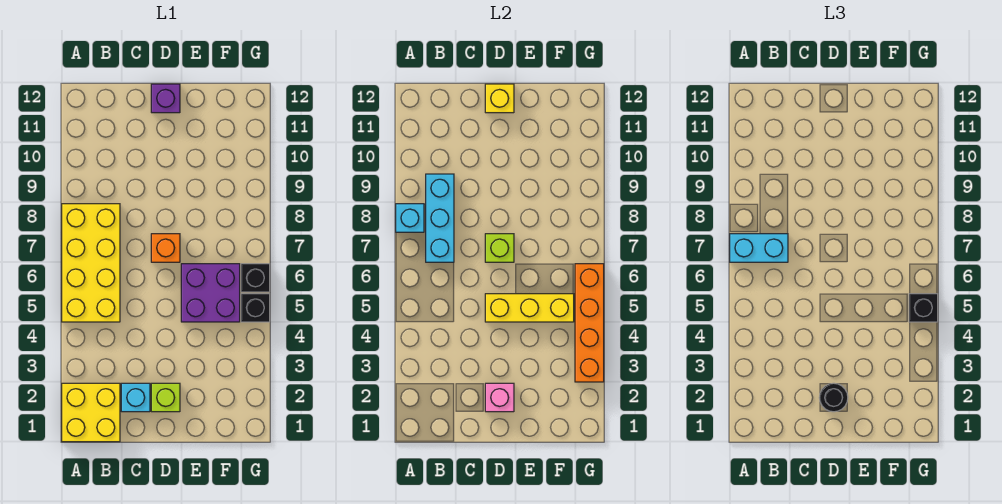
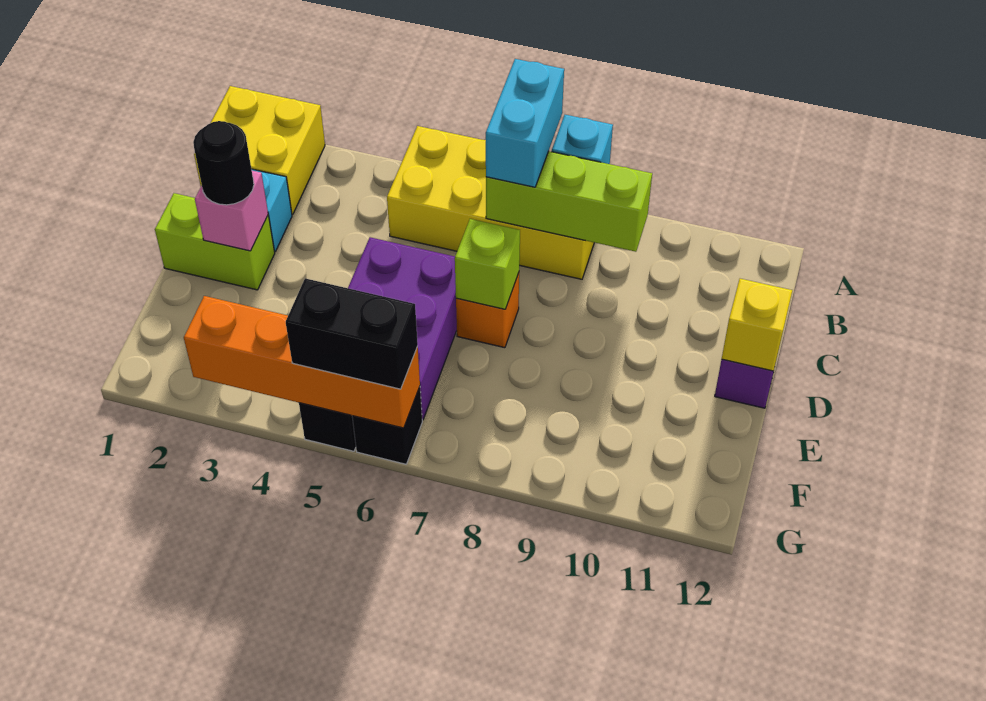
cyan brick B7:B9 level 2 -> lime brick B7:B9 level 2
lime brick D2 level 1 -> lime brick D1:D2 level 1
yellow brick D5:F5 level 2 -> none
purple brick E5:F6 level 1 -> purple brick D5:F6 level 1
black brick G5 level 3 -> black brick G5:G6 level 3

